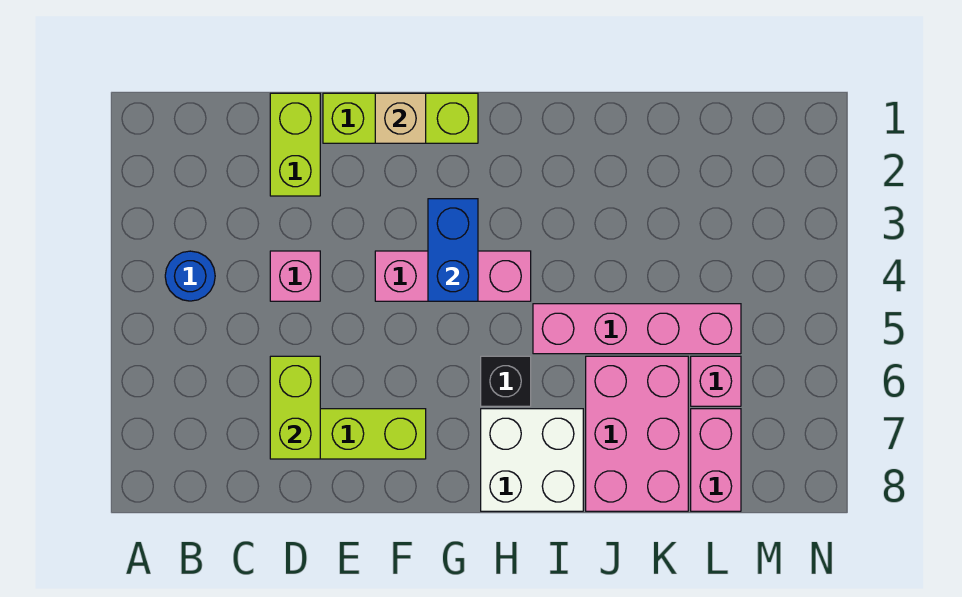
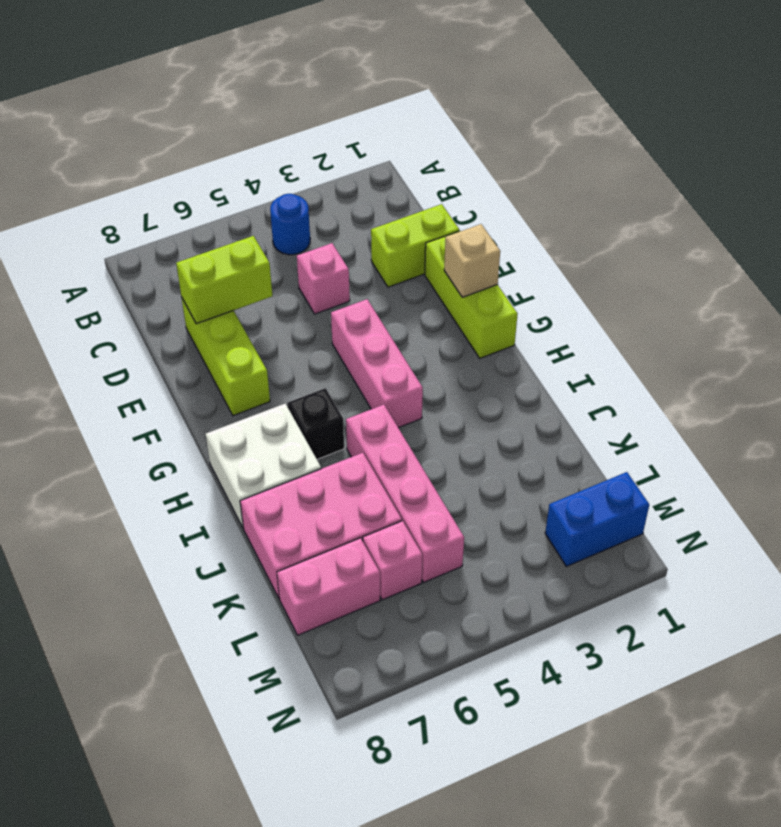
blue brick G3:G4 level 2 -> blue brick M1:M2 level 1

